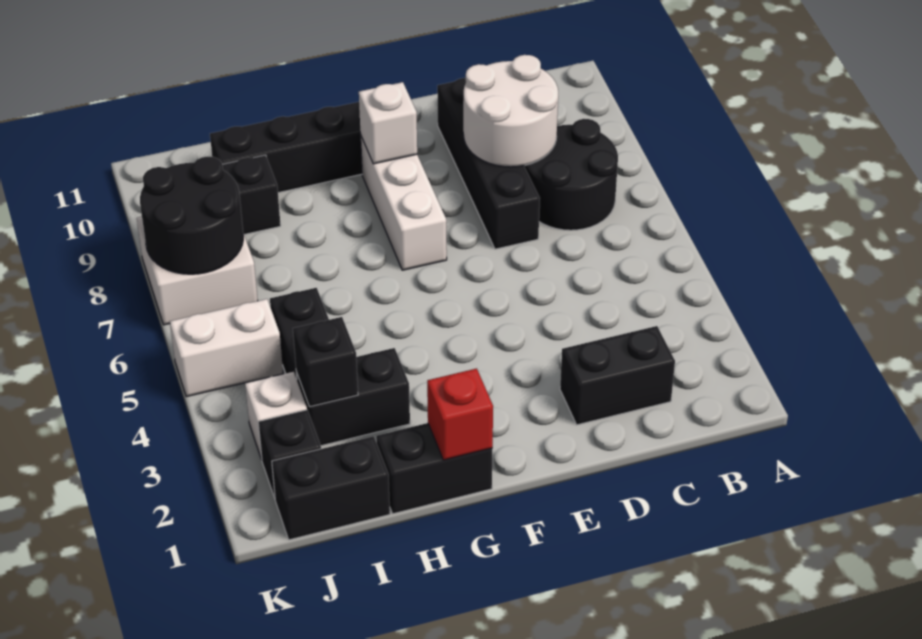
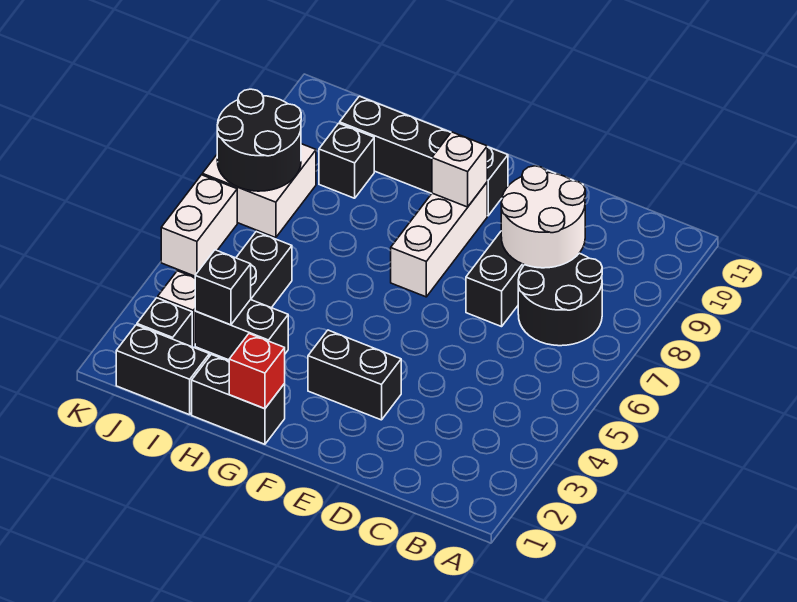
black brick C2:D2 level 1 -> black brick E3:F3 level 1
white brick J5:K5 level 1 -> white brick K5:K6 level 1

